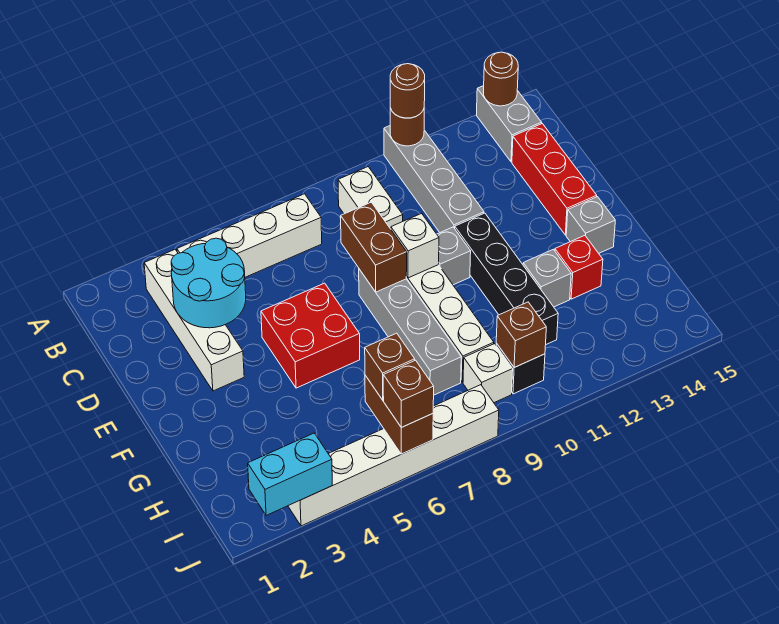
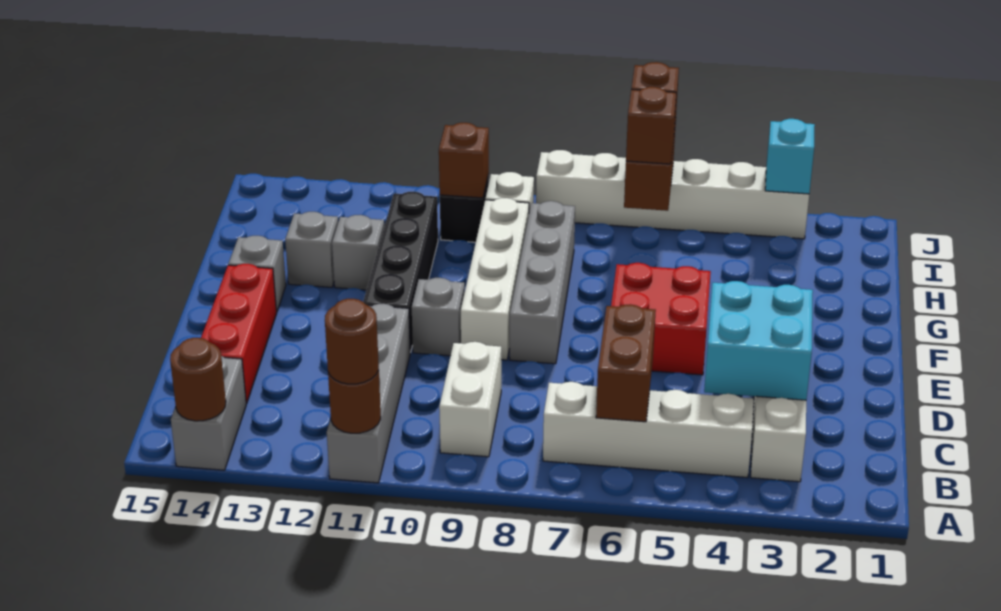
cyan round brick C3:D4 level 2 -> cyan brick C3:D4 level 2
brown brick D8:E8 level 2 -> brown brick B6:C6 level 2
white brick E9 level 2 -> none
red brick G13 level 1 -> grey brick G13 level 1
cyan brick J2:J3 level 2 -> cyan brick J3 level 2

